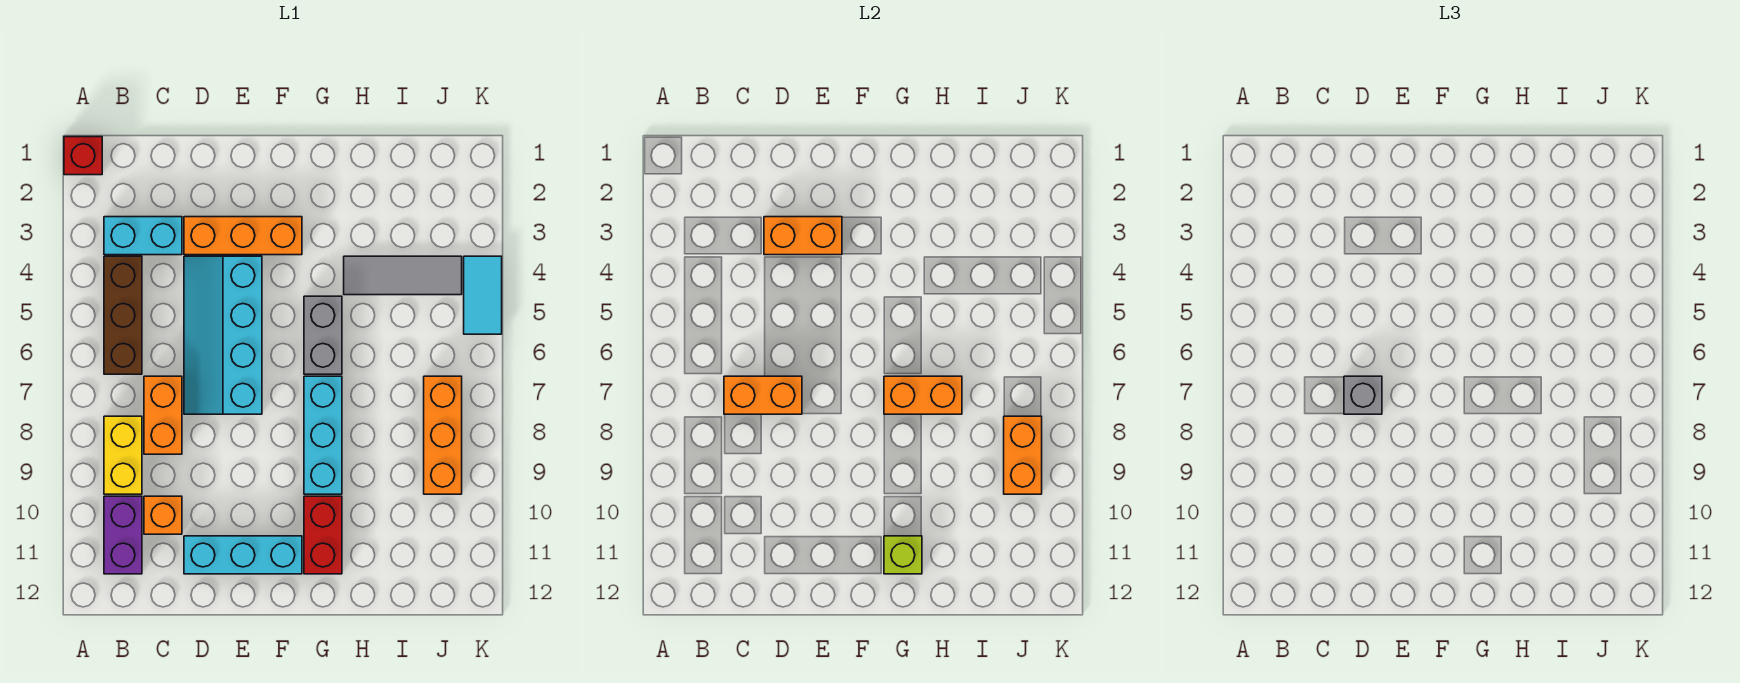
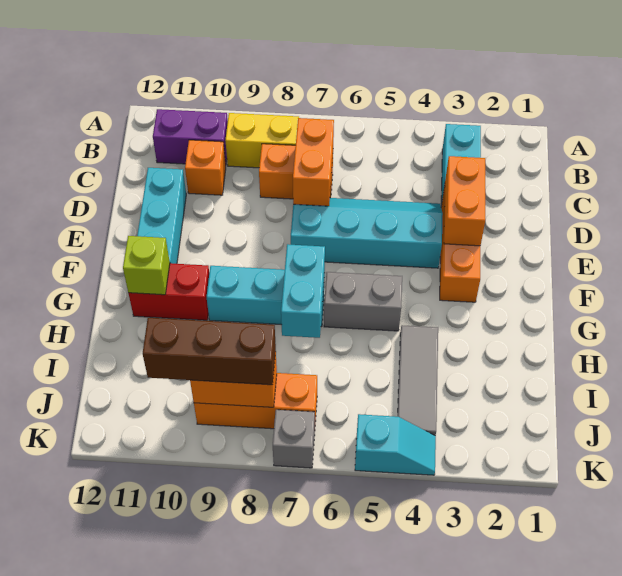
red brick A1 level 1 -> none
brown brick B4:B6 level 1 -> brown brick J8:J10 level 3
grey brick D7 level 3 -> grey brick K7 level 1
orange brick G7:H7 level 2 -> cyan brick G7:H7 level 2
cyan tile K4:K5 level 1 -> cyan slope K4:K5 level 1 top 5

